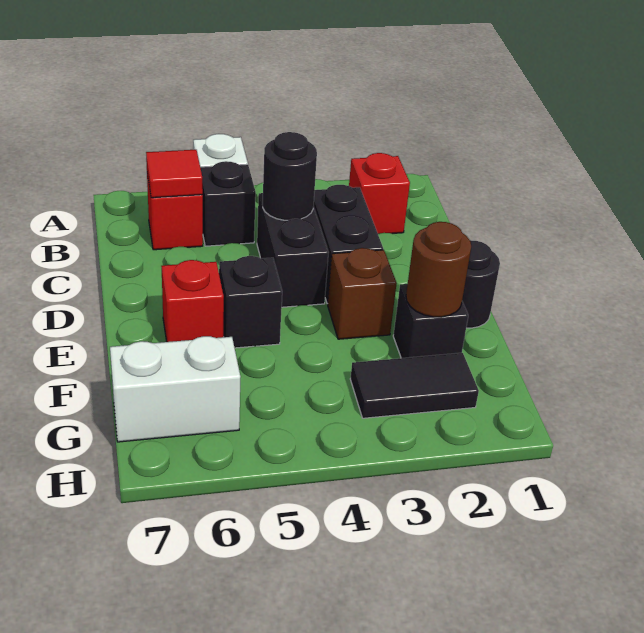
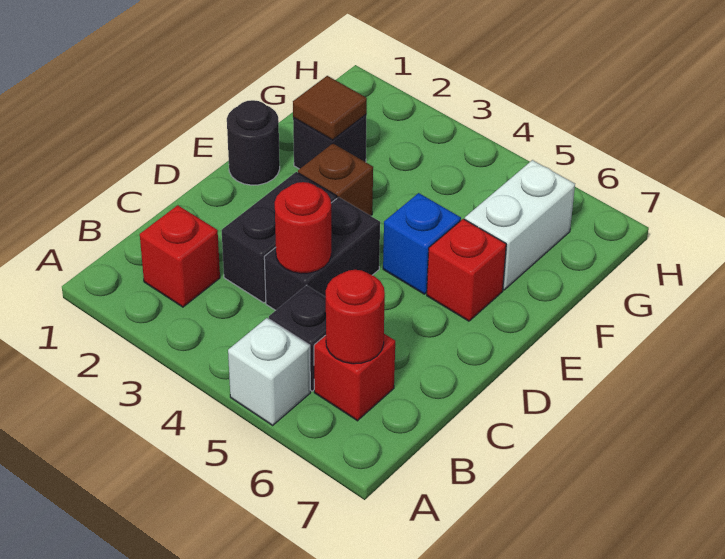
red tile B6 level 2 -> red round brick B6 level 2
black round brick C4 level 2 -> red round brick C4 level 2
black brick E5 level 1 -> blue brick E5 level 1
brown round brick F2 level 2 -> brown tile F2 level 2
black tile G2:G3 level 1 -> none
white brick G6:G7 level 1 -> white brick F6:G6 level 1

